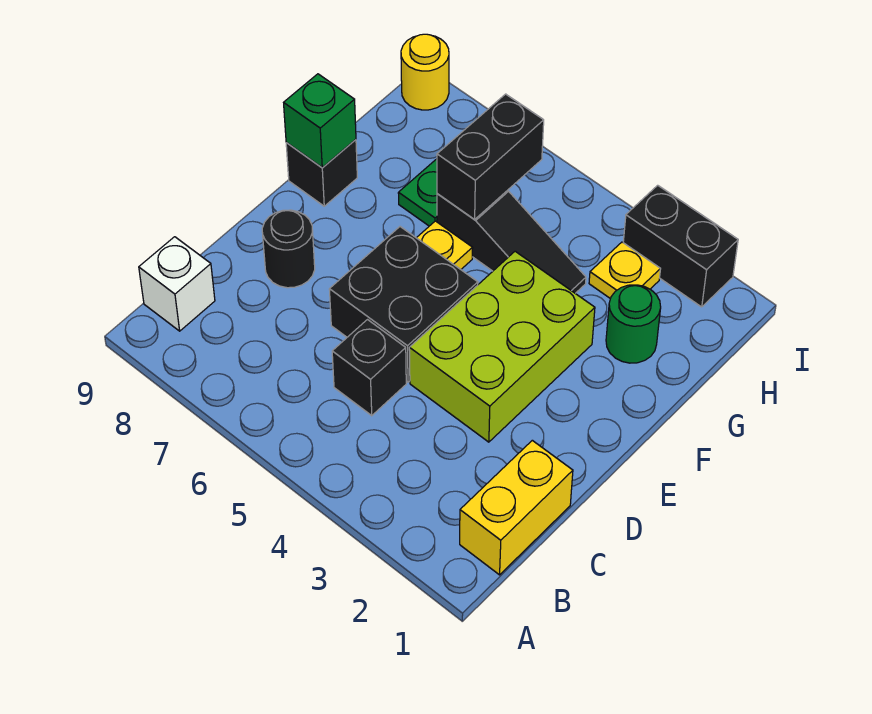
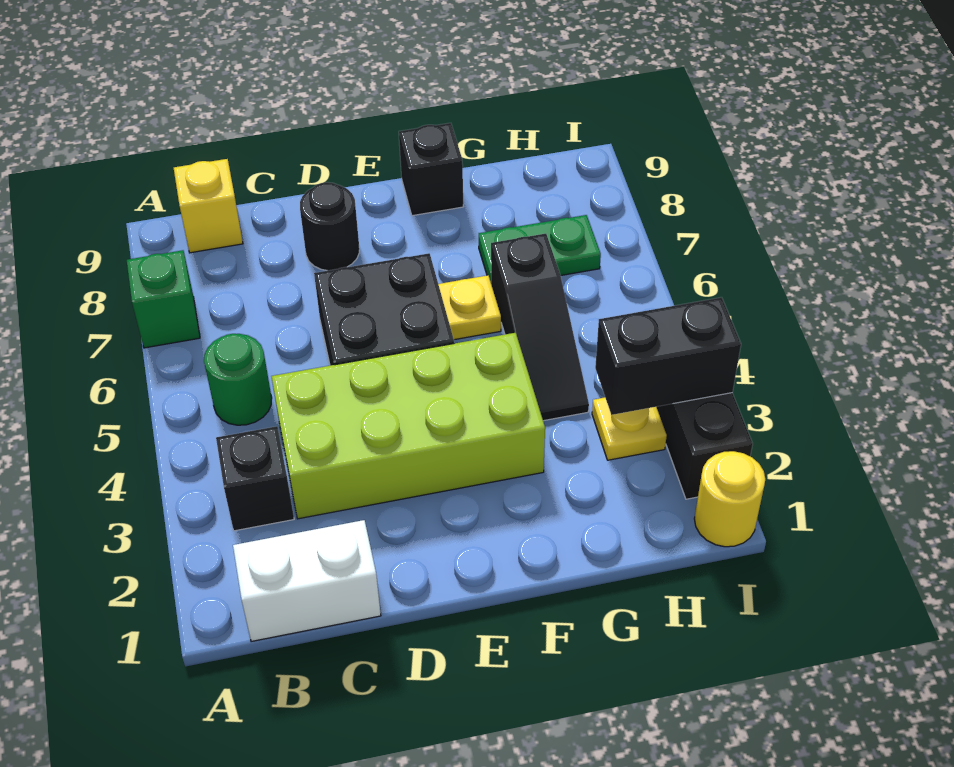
yellow brick B1:C1 level 1 -> white brick B1:C1 level 1
white brick B9 level 1 -> yellow brick B9 level 1
black brick C5 level 1 -> black brick B3 level 1
lime brick D3:F4 level 1 -> lime brick C3:F4 level 1
green brick F9 level 2 -> green brick A7 level 1
green round brick G2 level 1 -> green round brick B5 level 1
black brick G6:H6 level 2 -> black brick H3:I3 level 2
yellow round brick I9 level 1 -> yellow round brick I1 level 1

